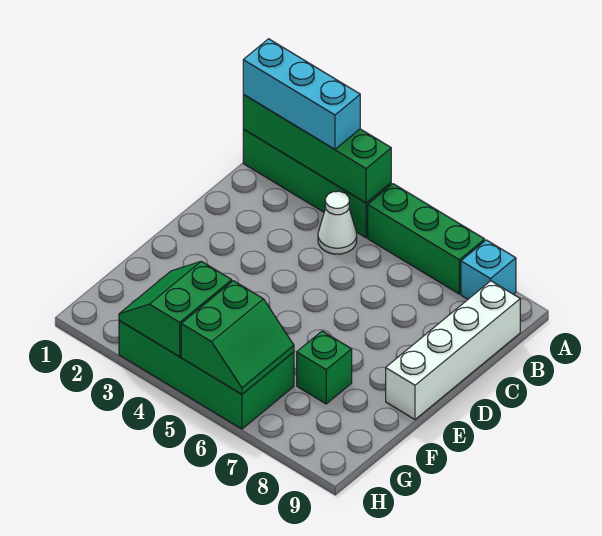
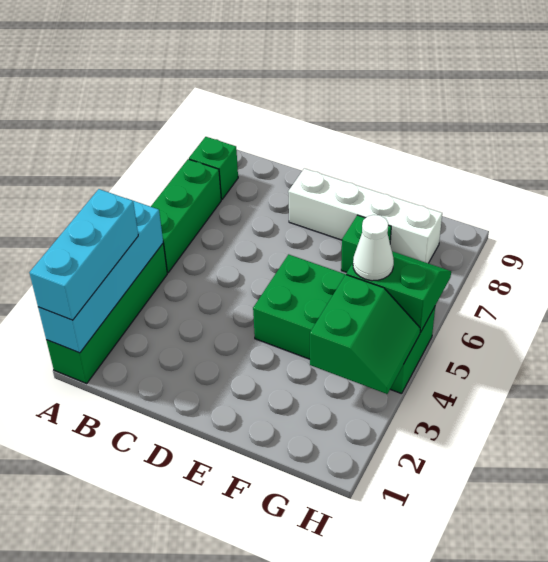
green brick A1:A4 level 2 -> cyan brick A1:A4 level 2
cyan brick A8 level 1 -> green brick A8 level 1
white cone B4 level 1 -> white cone G5 level 3
white brick B9:E9 level 1 -> white brick D8:G8 level 1
green brick G3:H6 level 1 -> green brick E4:H5 level 1
green slope G3:H4 level 2 top 4 -> green slope G3:H4 level 2 top G

